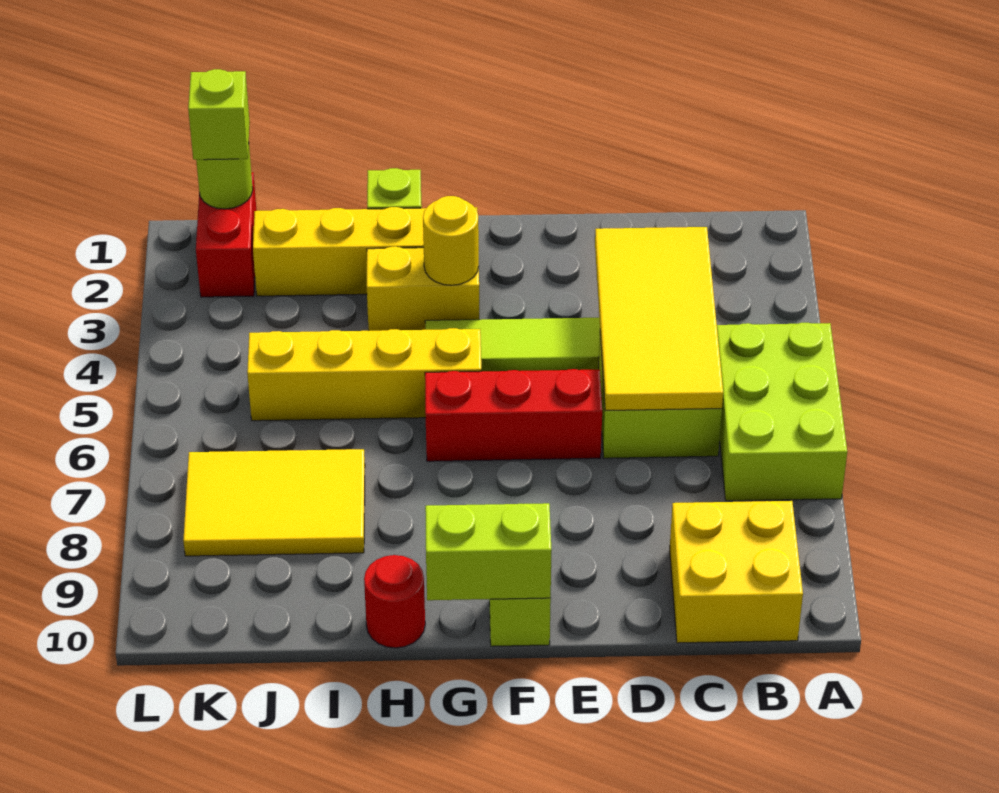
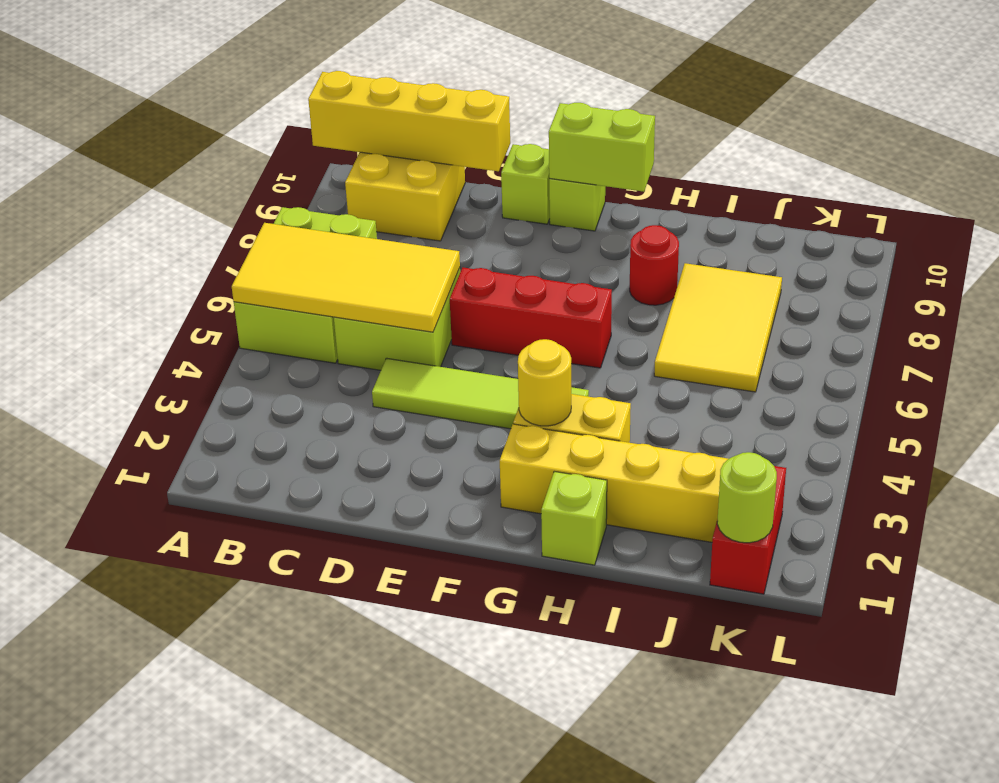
yellow tile C3:D6 level 2 -> yellow tile A5:D6 level 2
yellow brick G5:J5 level 1 -> yellow brick A10:D10 level 2
red round brick H10 level 1 -> red round brick H8 level 1
yellow tile I7:K8 level 1 -> yellow tile I6:J8 level 1
lime brick K1 level 3 -> lime brick E10 level 1

